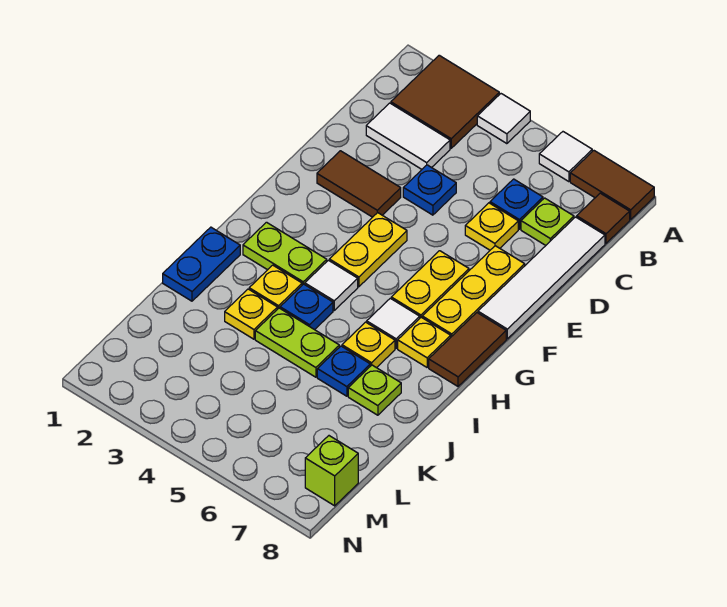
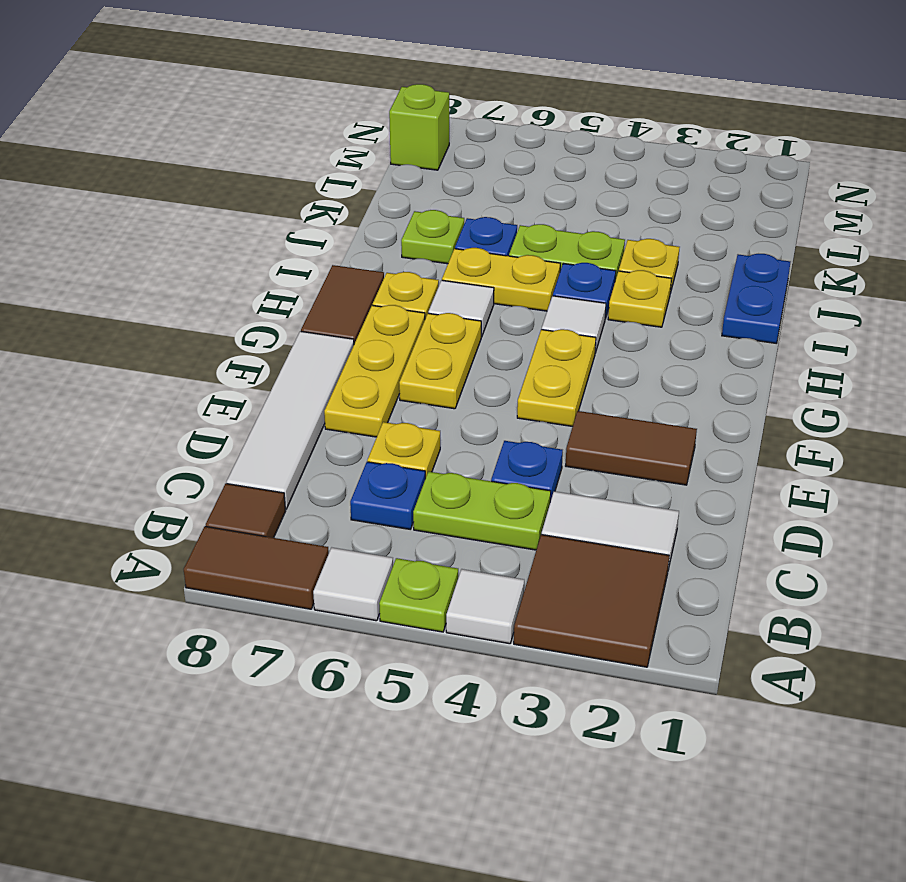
lime plate C7 level 1 -> lime plate A5 level 1
lime plate H2:H3 level 1 -> lime plate C4:C5 level 1
yellow plate I6 level 1 -> yellow plate I5:I6 level 1

